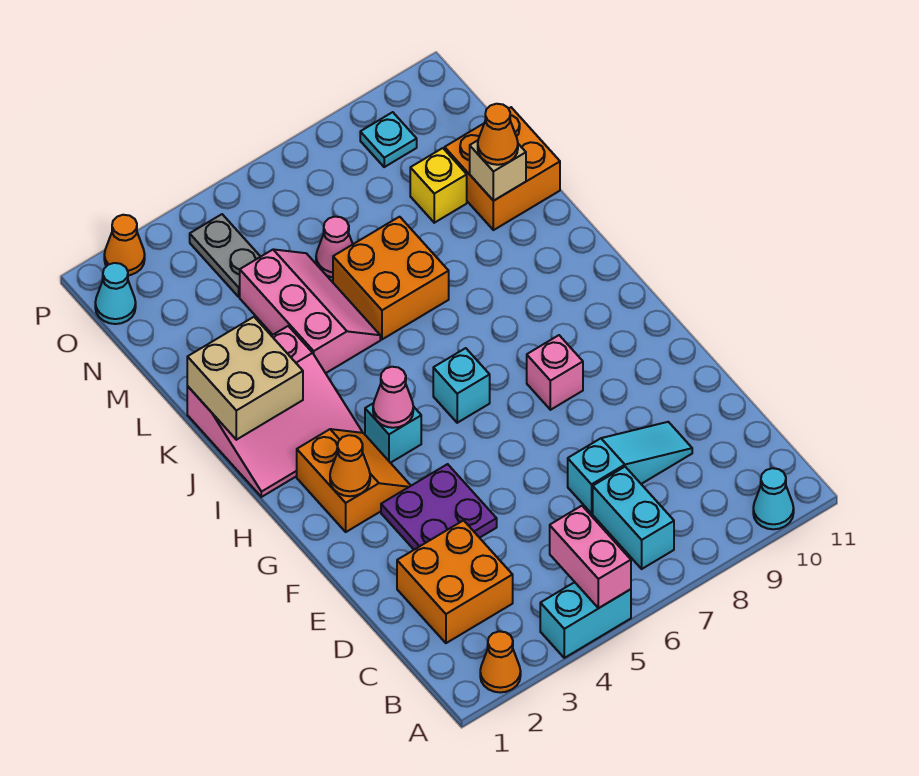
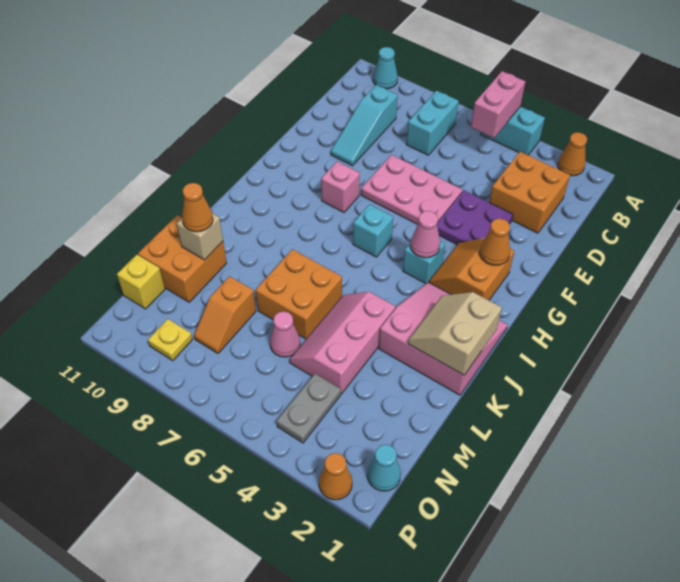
cyan slope D7:D9 level 1 top 7 -> cyan slope C9:E9 level 1 top C
none -> pink plate E5:F7 level 1
tan brick J1:K2 level 2 -> tan slope J1:K2 level 2 top 1
none -> orange slope M8:N8 level 1 top M
yellow brick M9 level 1 -> yellow brick N11 level 1
cyan plate O9 level 1 -> yellow plate O9 level 1

